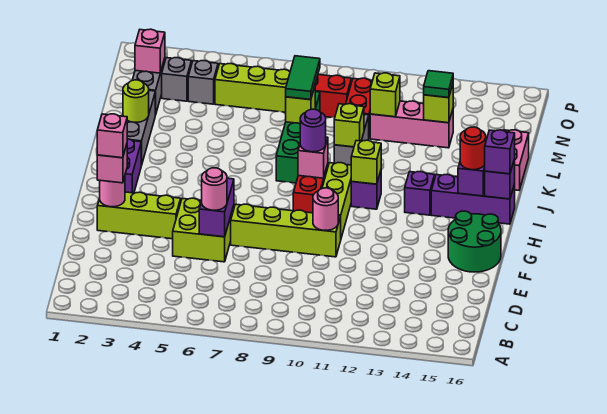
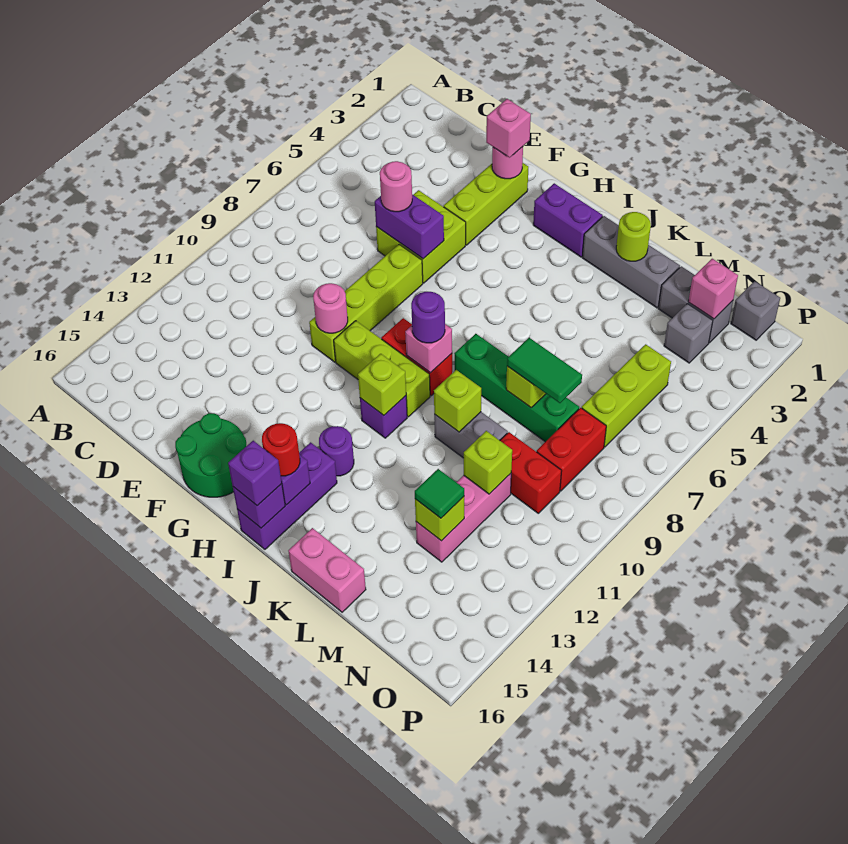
pink brick F2 level 4 -> none
purple brick I13 level 1 -> purple round brick I13 level 1
grey brick N4 level 1 -> grey brick O1 level 1

